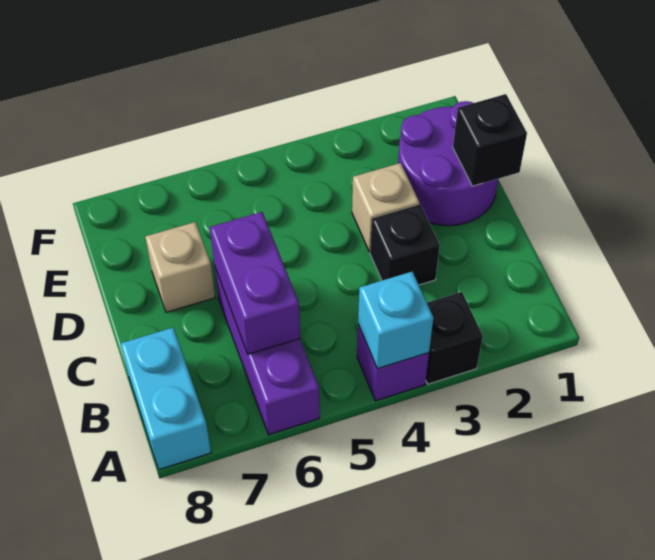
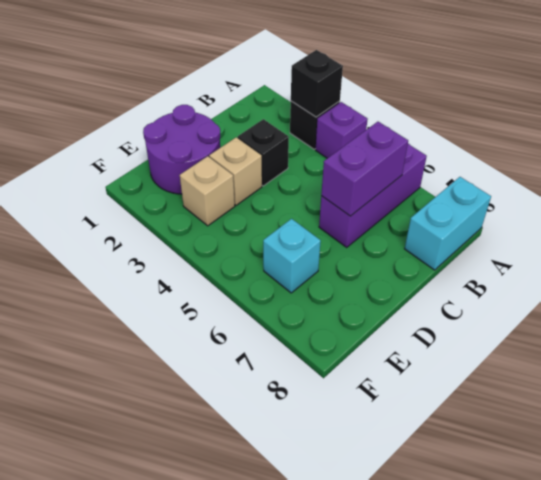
cyan brick A4 level 2 -> cyan brick E6 level 1
black brick D1 level 2 -> black brick A3 level 2
tan brick D7 level 1 -> tan brick E3 level 1

